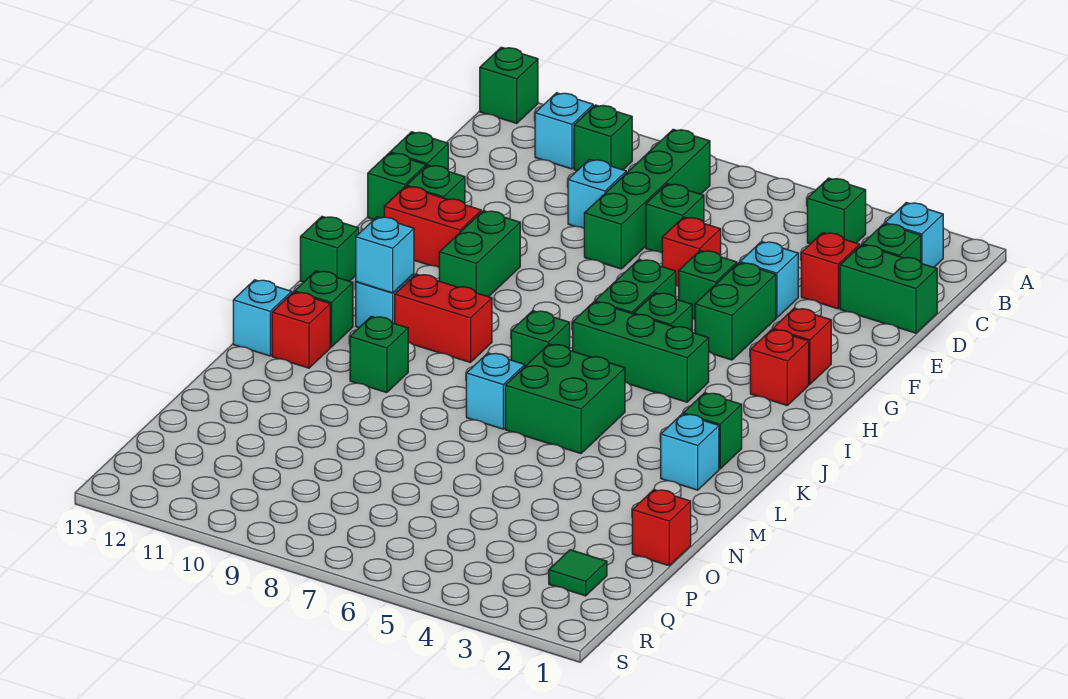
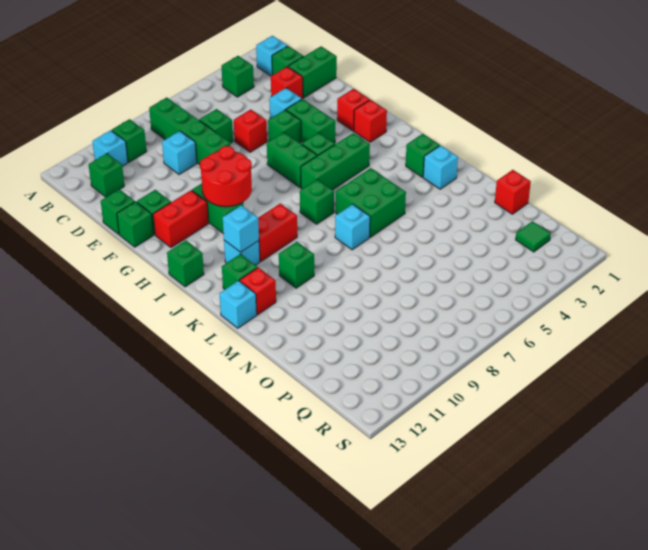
green brick A13 level 1 -> green brick C12 level 1
none -> red round brick G9:H10 level 2

